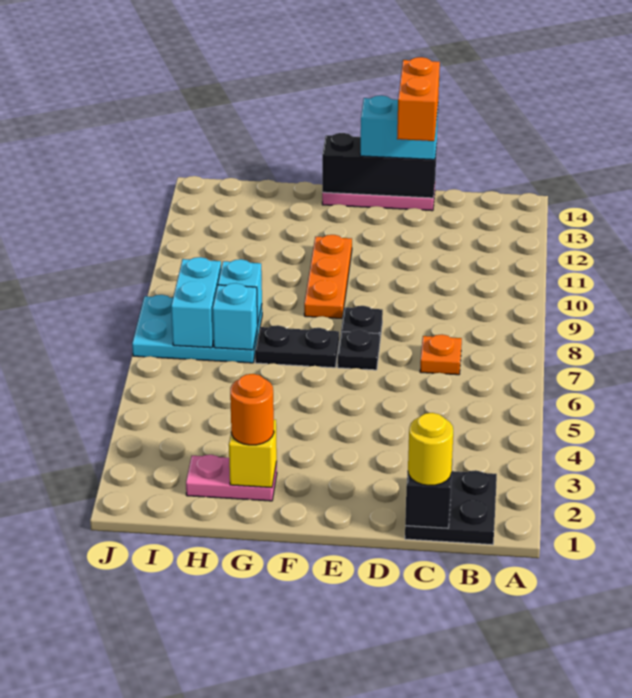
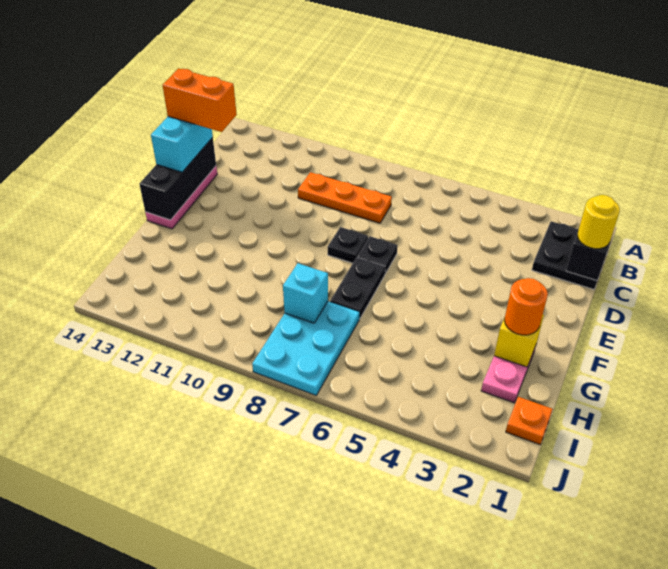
orange plate C7 level 1 -> orange plate I1 level 1
orange plate F9:F11 level 1 -> orange plate C8:C10 level 1
cyan brick H7 level 2 -> none
cyan brick I7:I8 level 2 -> none

